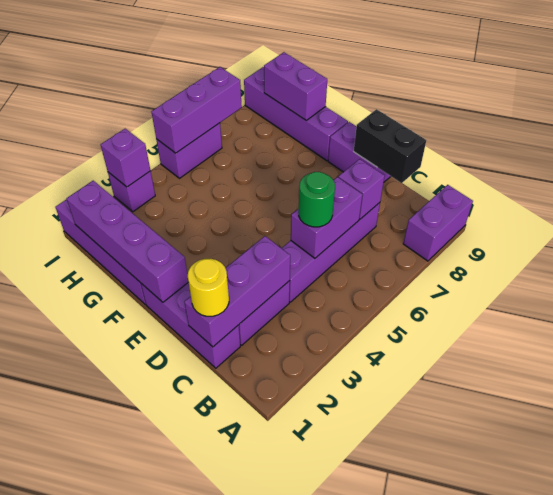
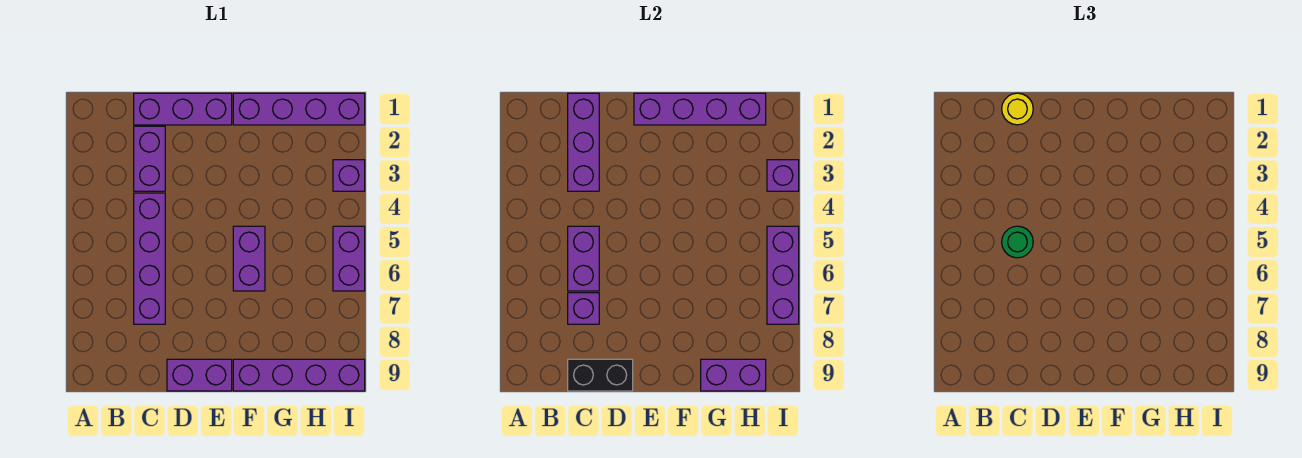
purple brick A8:A9 level 1 -> purple brick F5:F6 level 1

